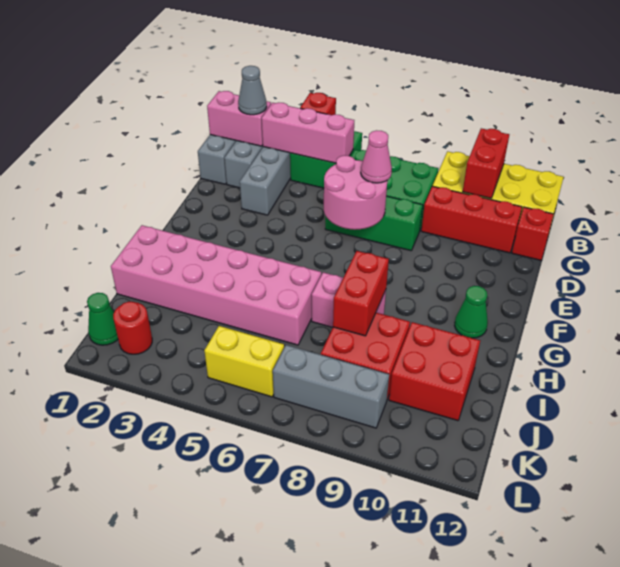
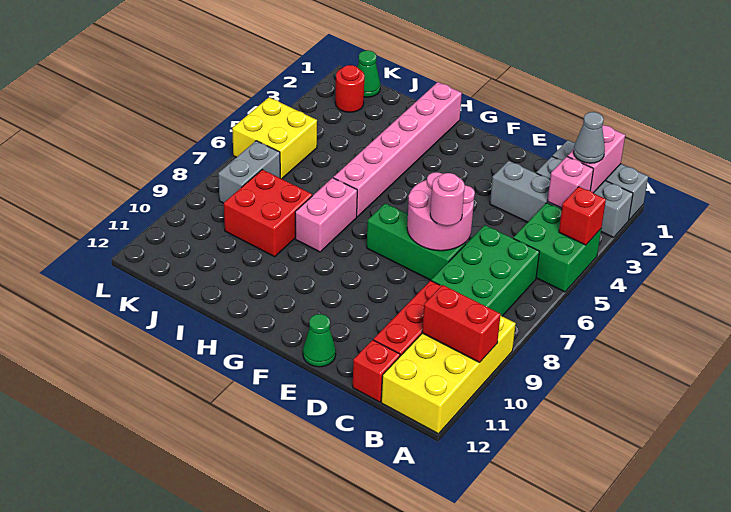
pink brick B3:B5 level 2 -> pink brick B3 level 2
green brick D6:D8 level 1 -> green brick D7:F7 level 1
pink cone D7 level 3 -> pink round brick D7 level 3
green cone G11 level 1 -> green cone E12 level 1
pink brick H1:I6 level 1 -> pink brick H1:H6 level 1
red brick H8:I8 level 2 -> none
red brick I10:J11 level 1 -> none
yellow brick K5:K6 level 1 -> yellow brick K5:L6 level 1
grey brick K7:K9 level 1 -> grey brick K7:K8 level 1

